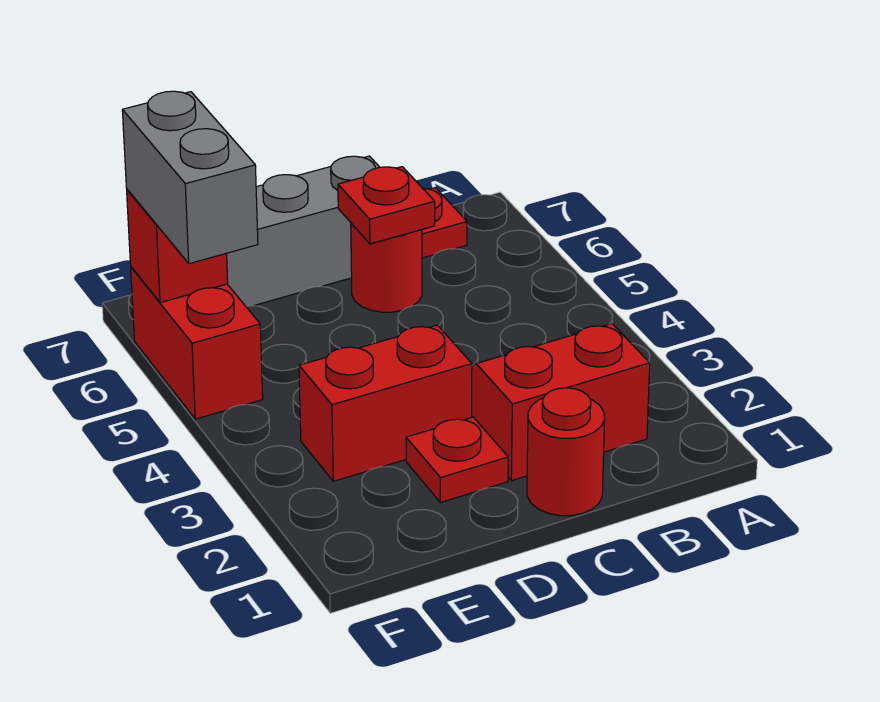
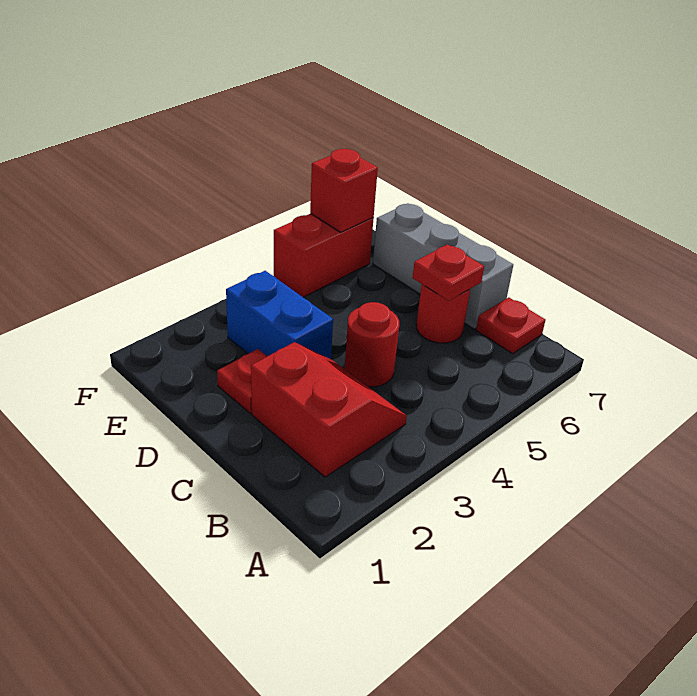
red round brick C1 level 1 -> red round brick C4 level 1
red brick D3:E3 level 1 -> blue brick D3:E3 level 1
grey brick F5:F6 level 3 -> none

